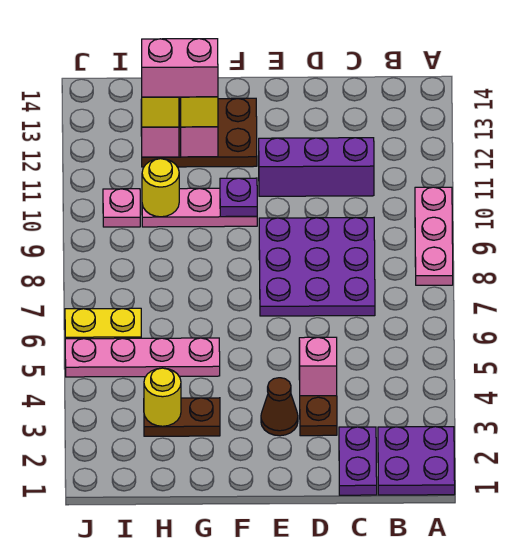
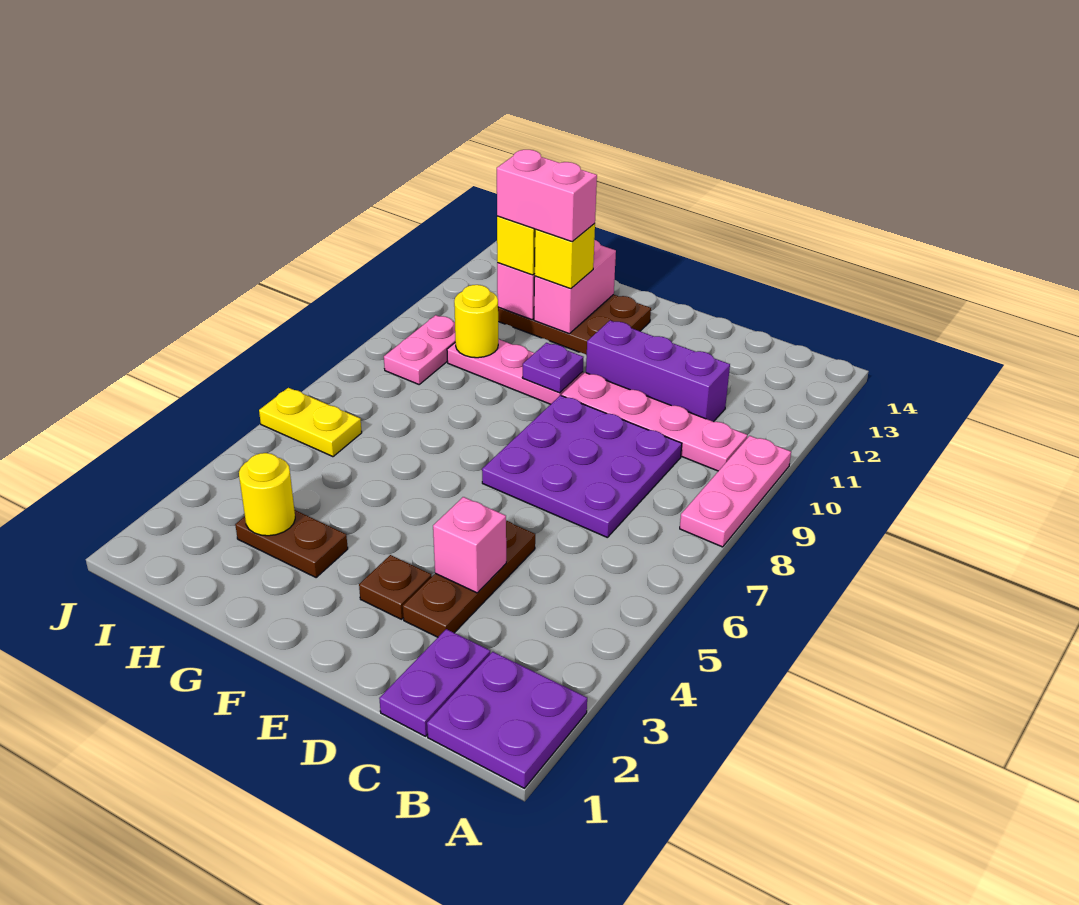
brown cone E3 level 1 -> brown plate E3 level 1
pink plate G5:J5 level 1 -> pink plate B10:E10 level 1
pink plate I10 level 1 -> pink plate I9:I10 level 1

